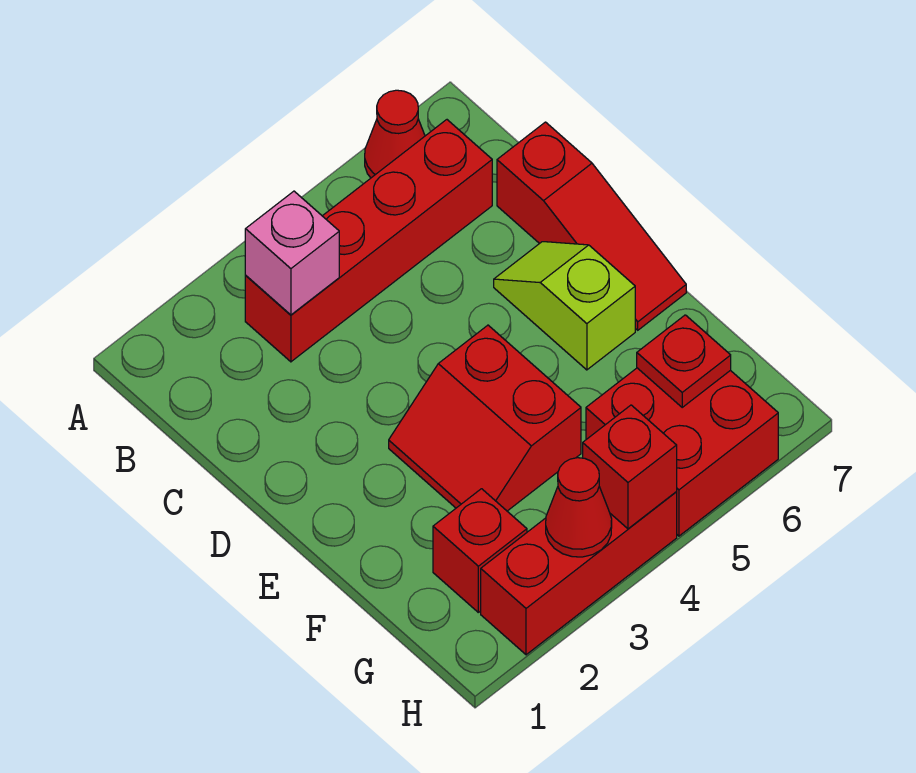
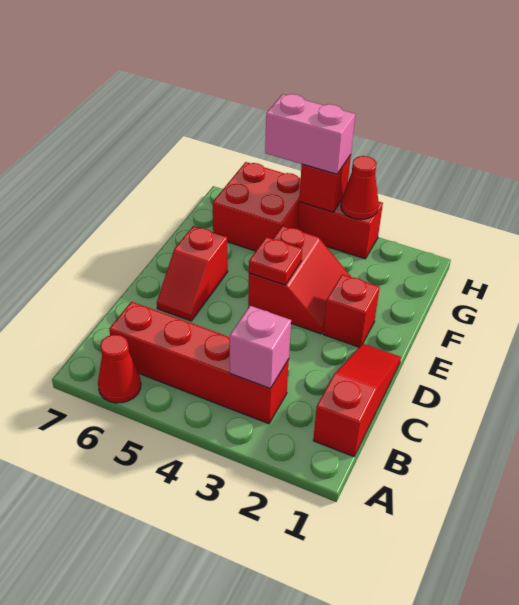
red slope C7:E7 level 1 top C -> red slope B1:D1 level 1 top B
lime slope D6:E6 level 1 top E -> red slope D6:E6 level 1 top E
red brick G2 level 1 -> red brick E2 level 1
red plate G6 level 2 -> red plate E4 level 2
red brick H2:H4 level 1 -> red brick H3:H4 level 1
none -> pink brick H4:H5 level 3

